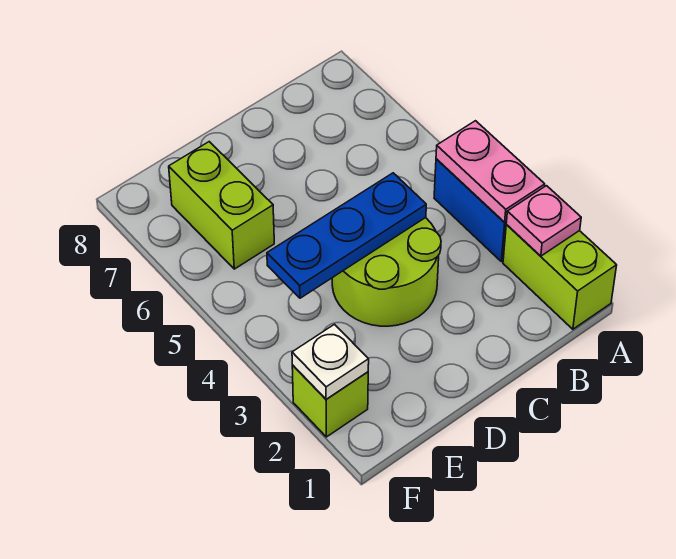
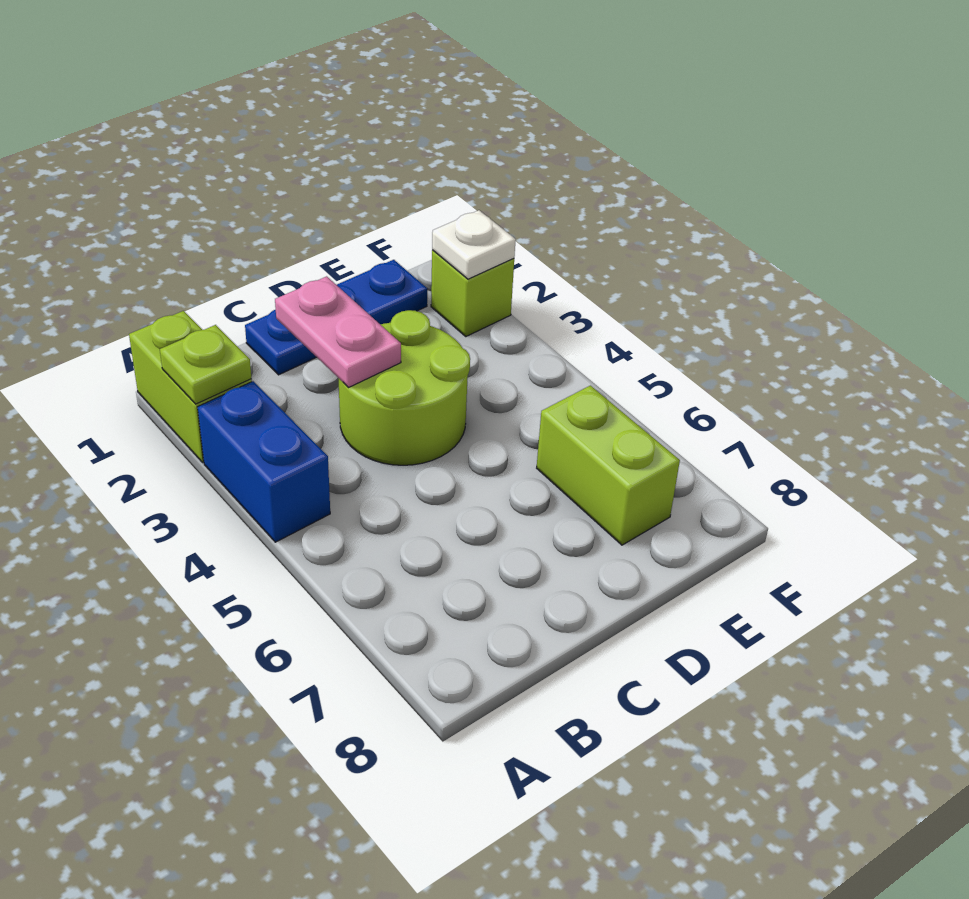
pink plate A2 level 2 -> lime plate A2 level 2
pink plate A3:A4 level 2 -> pink plate C2:C3 level 2
blue plate C4:E4 level 2 -> blue plate C1:E1 level 1

